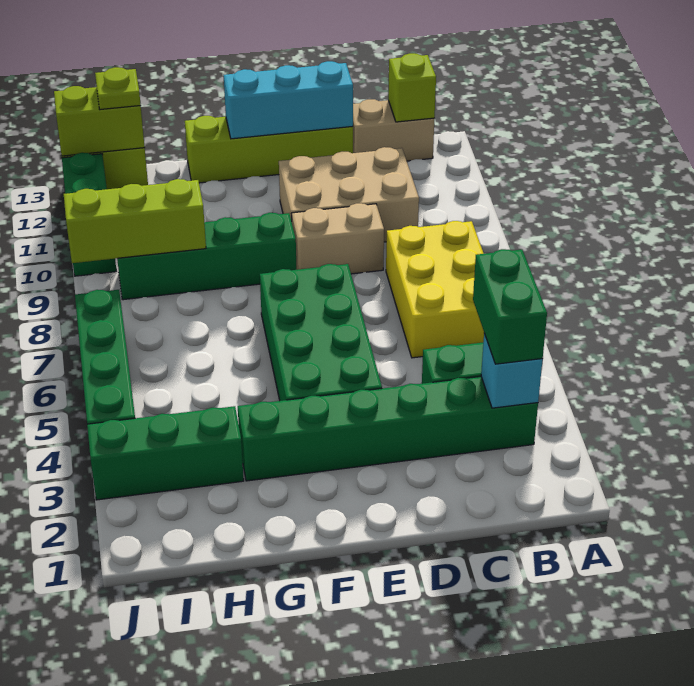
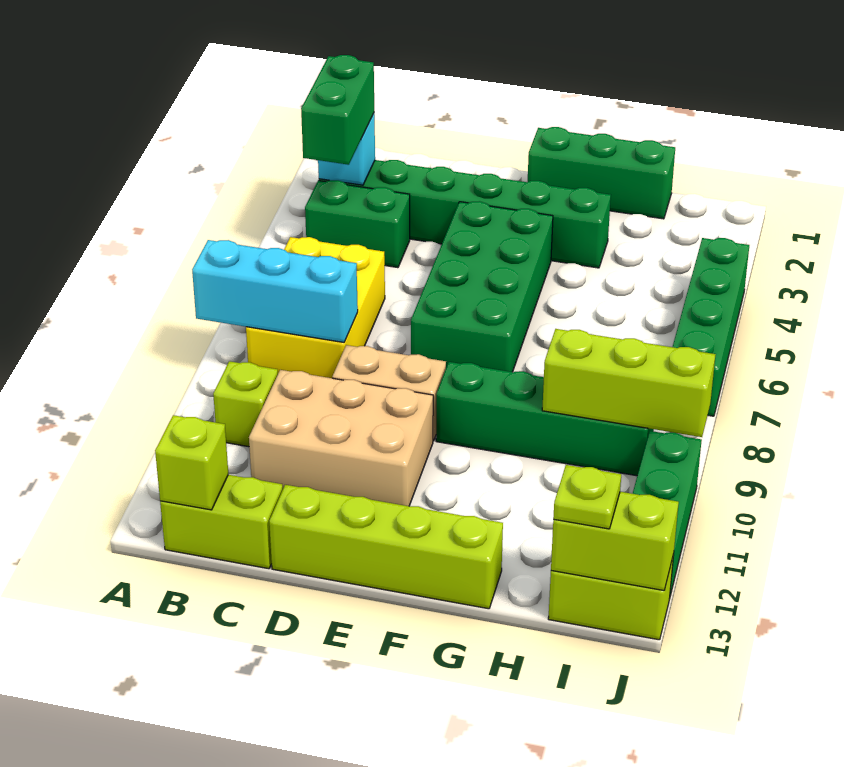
none -> lime brick B10 level 1
tan brick B13:C13 level 1 -> lime brick B13:C13 level 1
cyan brick D13:F13 level 2 -> cyan brick A8:C8 level 2
green brick H3:J3 level 1 -> green brick F1:H1 level 1

